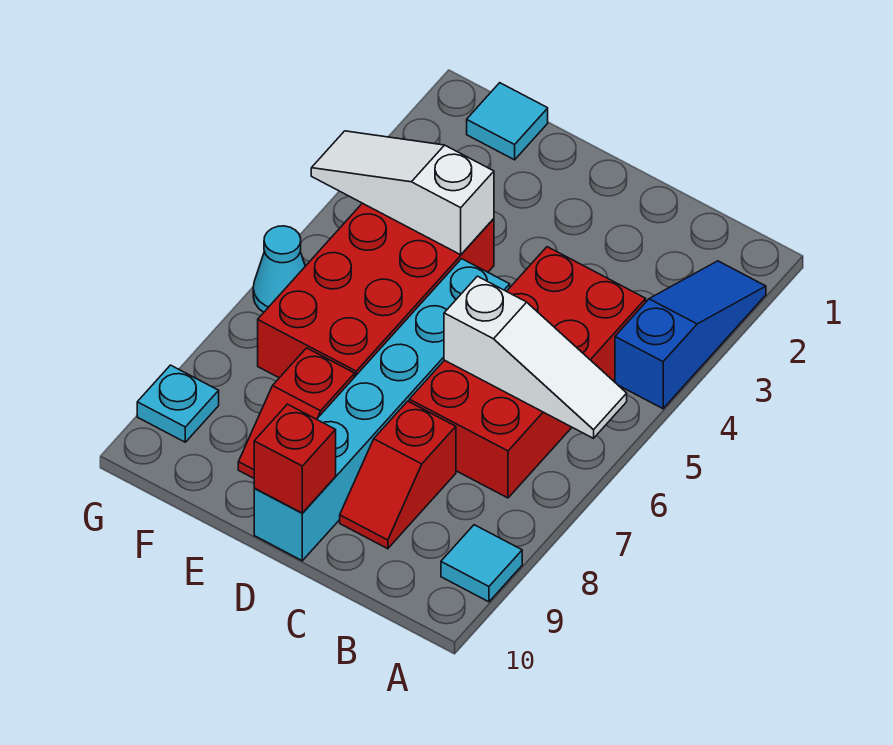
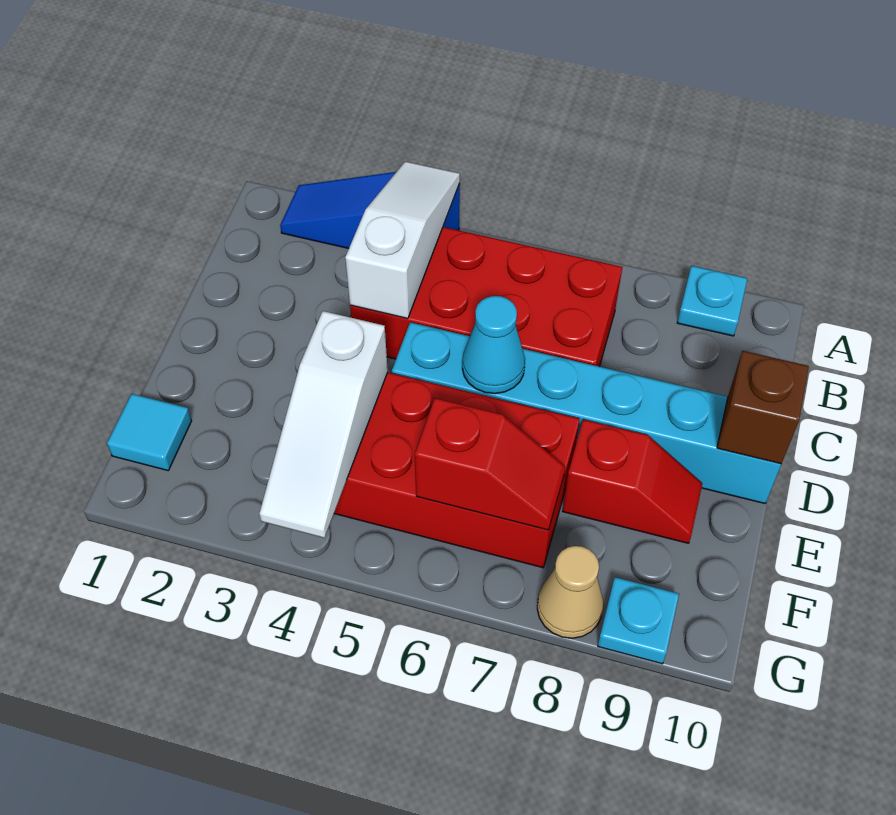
white slope A6:C6 level 2 top C -> white slope A4:C4 level 2 top C
cyan tile A9 level 1 -> cyan plate A9 level 1
red slope C8:C9 level 1 top 8 -> red slope F6:F7 level 2 top 6
red brick D10 level 2 -> brown brick D10 level 2
cyan cone G6 level 1 -> cyan cone D6 level 2
none -> tan cone G8 level 1

